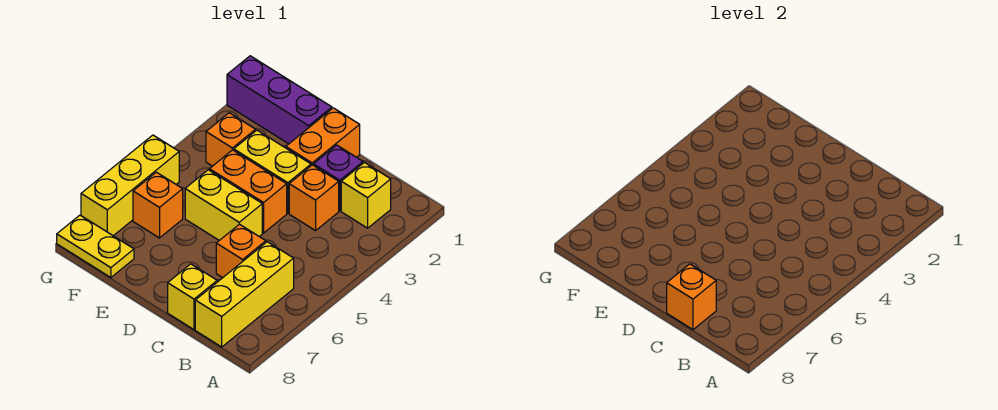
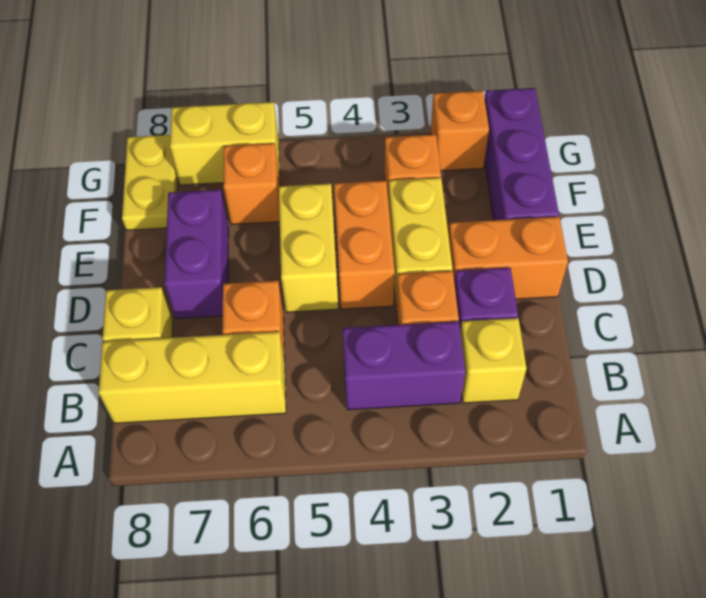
none -> purple brick B3:B4 level 1
orange brick C8 level 2 -> orange brick G2 level 1
none -> purple brick D7:E7 level 1
yellow brick G5:G7 level 1 -> yellow brick G6:G7 level 1

